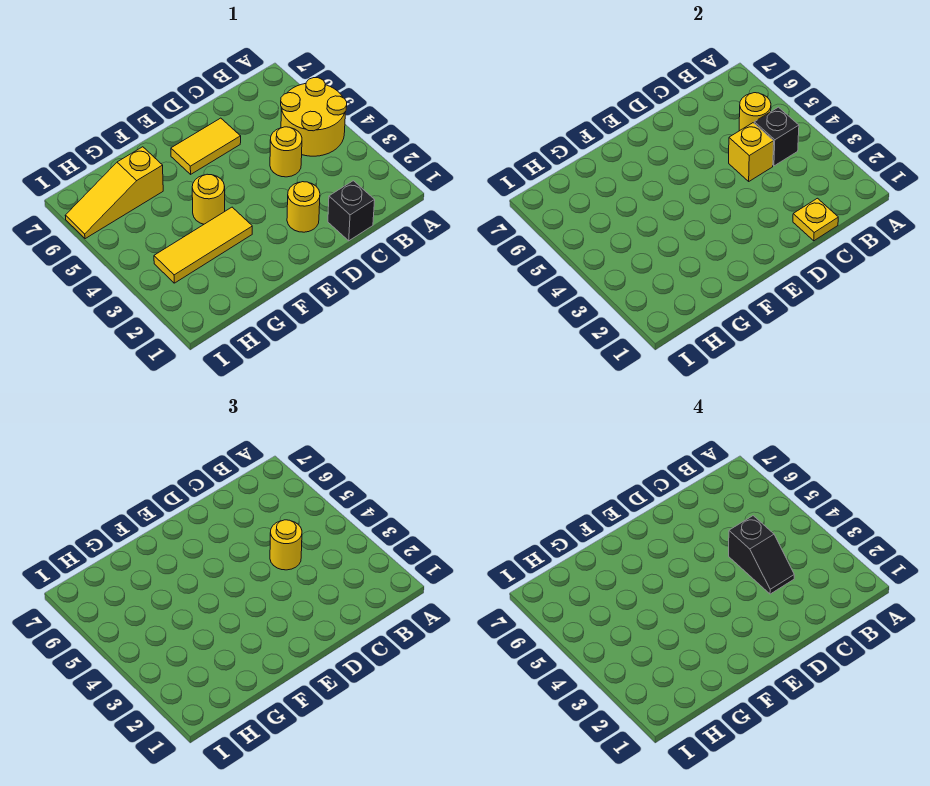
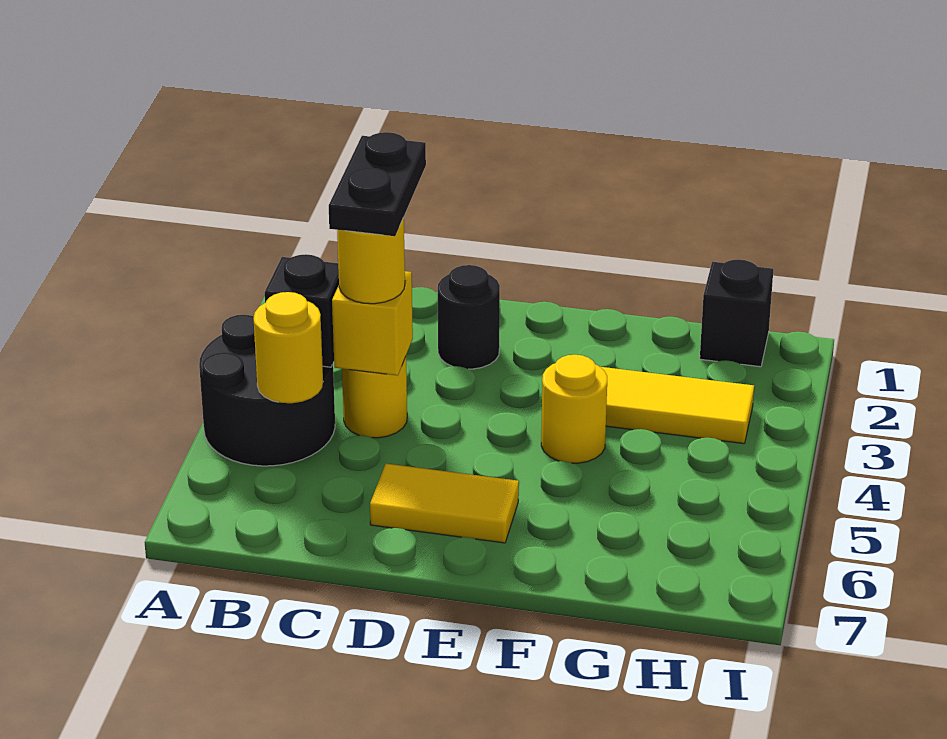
yellow round brick A4:B5 level 1 -> black round brick A4:B5 level 1
black brick C1 level 1 -> black brick H1 level 1
yellow plate C1 level 2 -> none
black slope C3:C4 level 4 top 4 -> black plate C3:C4 level 4
yellow round brick D2 level 1 -> black round brick D2 level 1
yellow slope G6:I6 level 1 top G -> none

